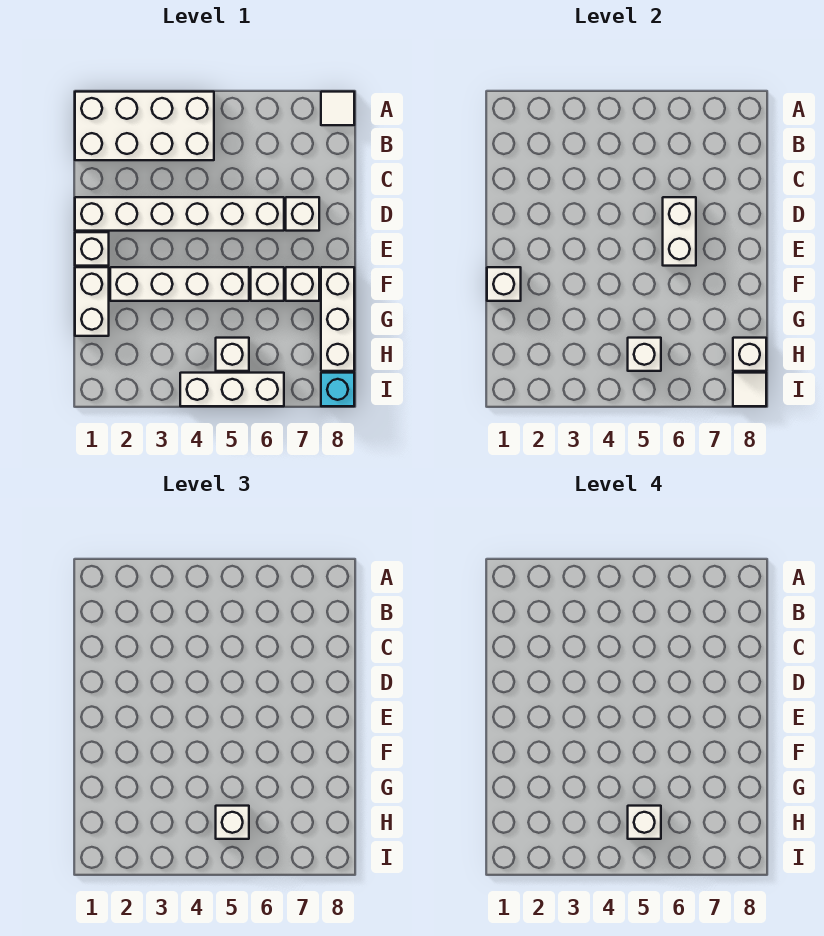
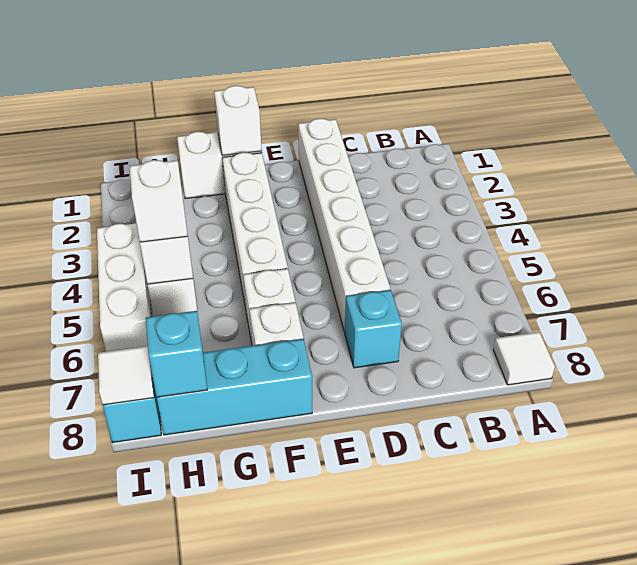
white brick A1:B4 level 1 -> none
white brick D6:E6 level 2 -> none
white brick D7 level 1 -> cyan brick D7 level 1
white brick E1 level 1 -> none
white brick F8:H8 level 1 -> cyan brick F8:H8 level 1
white brick H5 level 4 -> none
white brick H8 level 2 -> cyan brick H8 level 2

